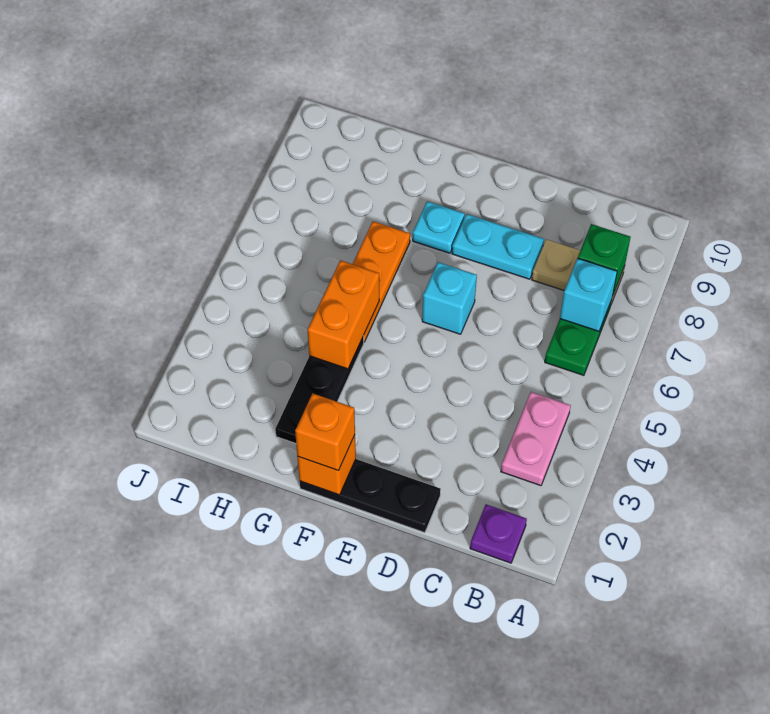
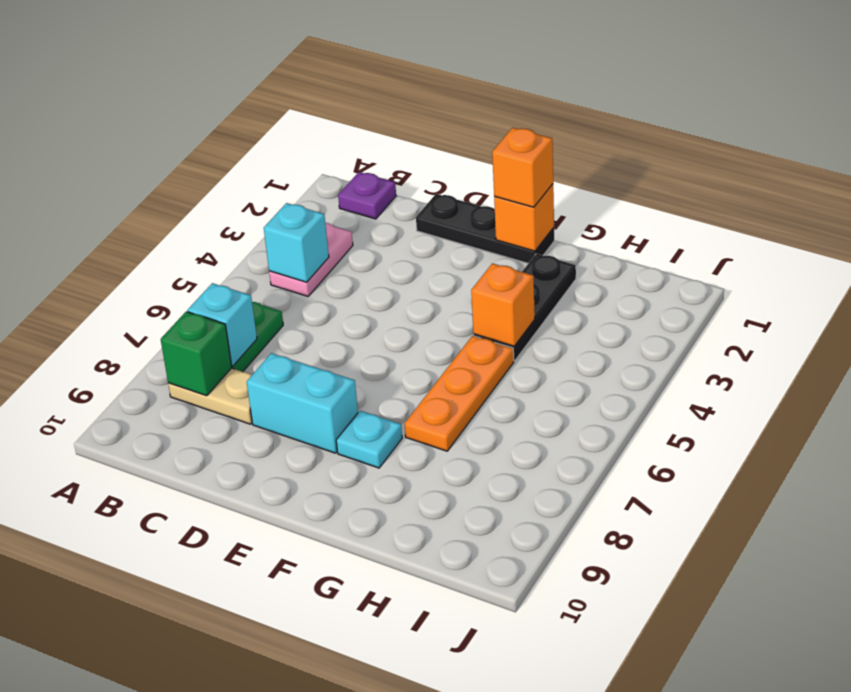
cyan plate D8:E8 level 1 -> cyan brick D8:E8 level 1
cyan brick E6 level 1 -> cyan brick B4 level 2
orange brick G4:G5 level 2 -> orange brick G4 level 2

